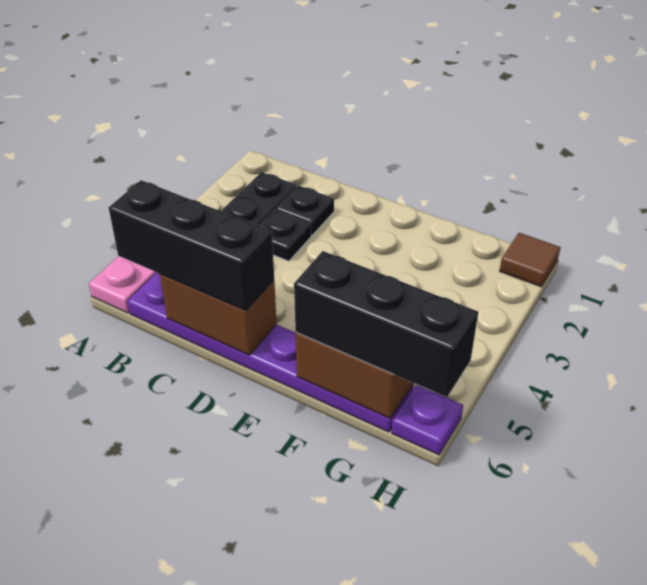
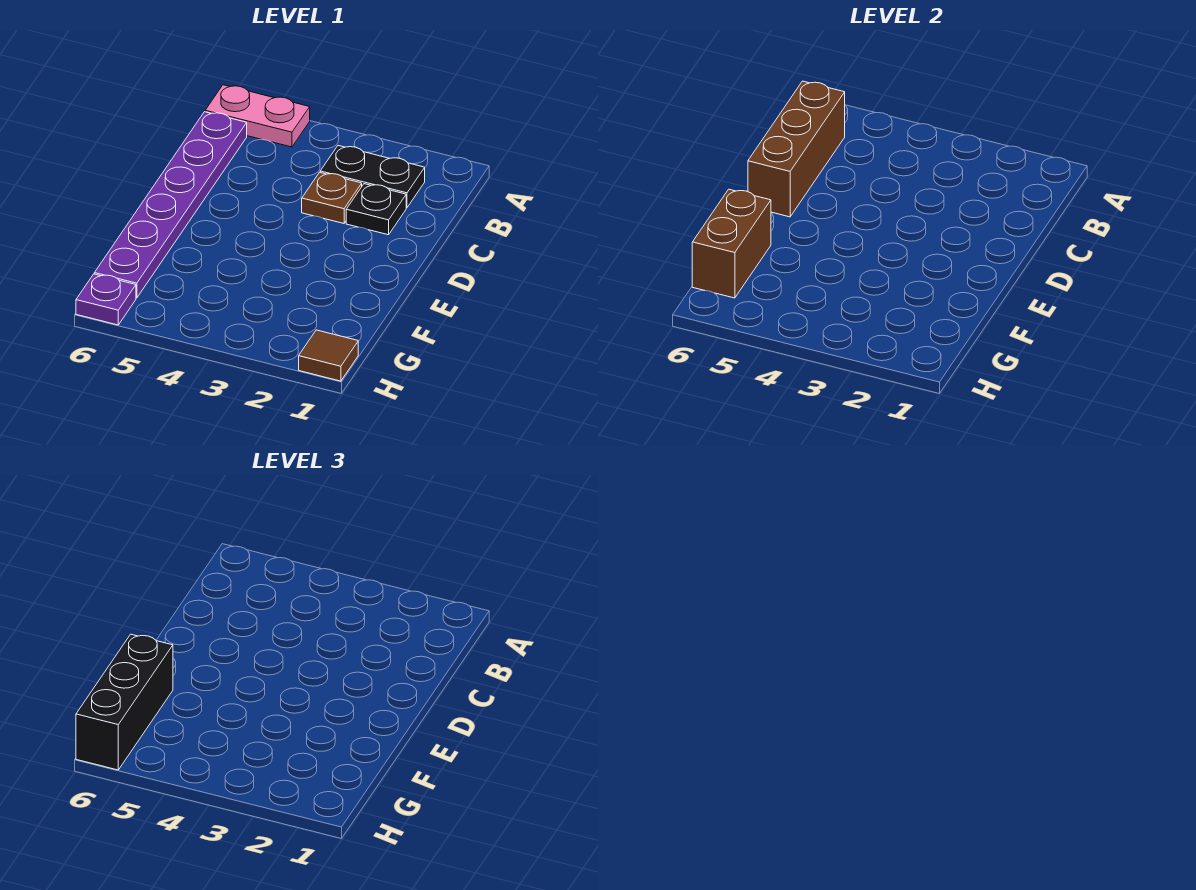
black brick B6:D6 level 3 -> none
black plate C3 level 1 -> brown plate C3 level 1
brown brick C6:D6 level 2 -> brown brick B6:D6 level 2

